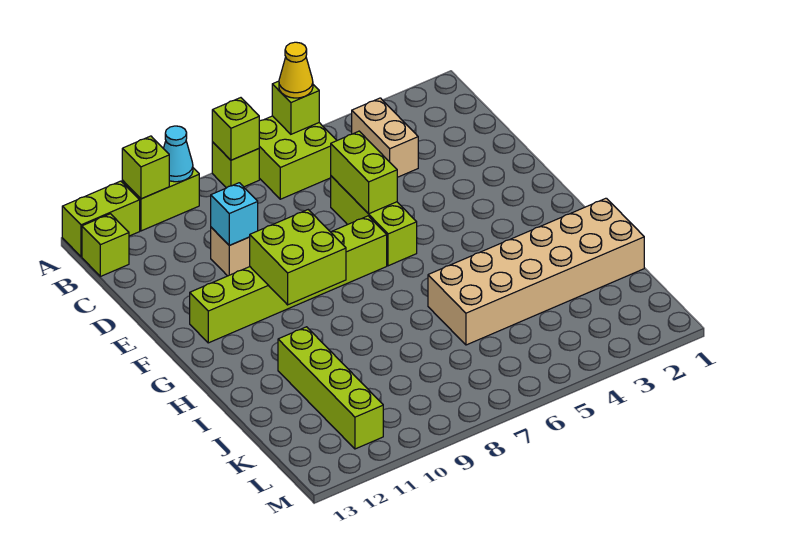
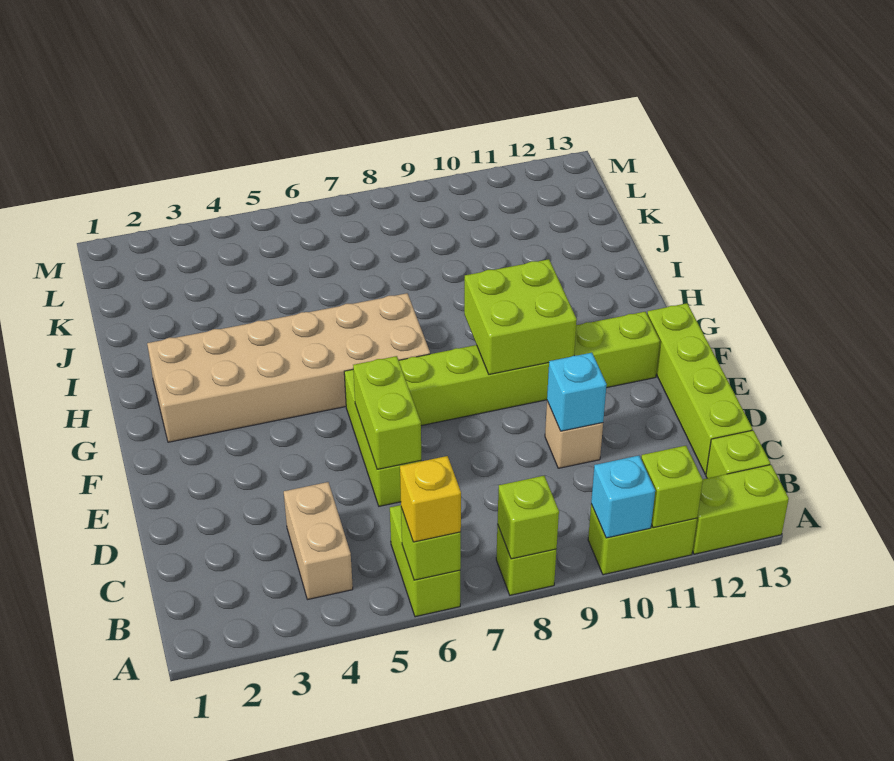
lime brick A6:B7 level 1 -> lime brick A6:B6 level 1
yellow cone A6 level 3 -> yellow brick A6 level 3
cyan cone A10 level 2 -> cyan brick A10 level 2
tan brick I1:J6 level 1 -> tan brick G2:H7 level 1
lime brick I11:L11 level 1 -> lime brick C13:F13 level 1

